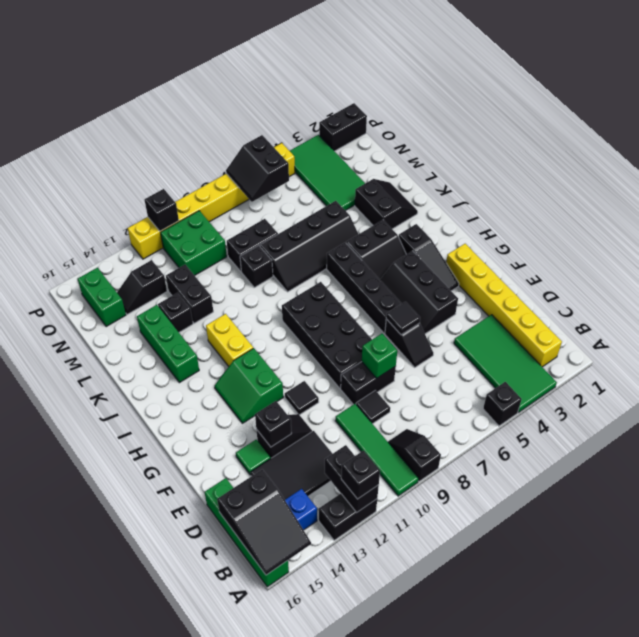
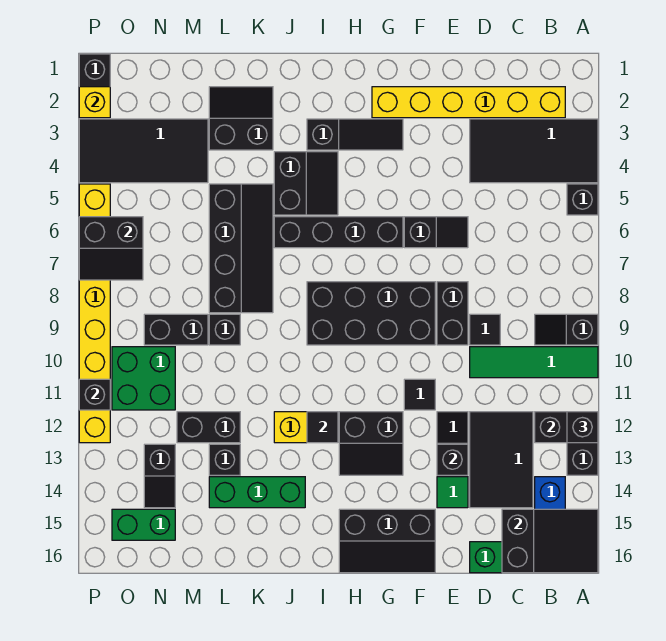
green tile A3:D4 level 1 -> black tile A3:D4 level 1
green brick E8 level 2 -> none
black slope F4:H5 level 1 top 4 -> black slope F15:H16 level 1 top 15
black tile F6 level 2 -> black tile I12 level 2
green slope G12:H13 level 1 top 12 -> black slope G12:H13 level 1 top 12
green tile M3:P4 level 1 -> black tile M3:P4 level 1
black brick M8:M9 level 1 -> black brick M9:N9 level 1
none -> yellow brick P2 level 2

